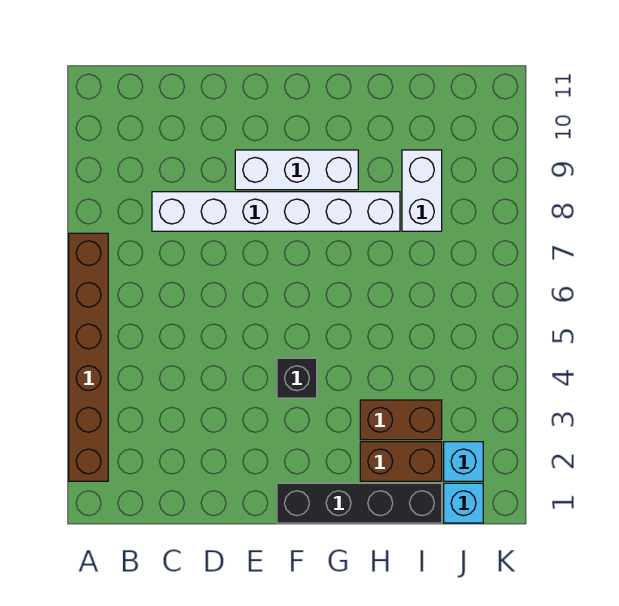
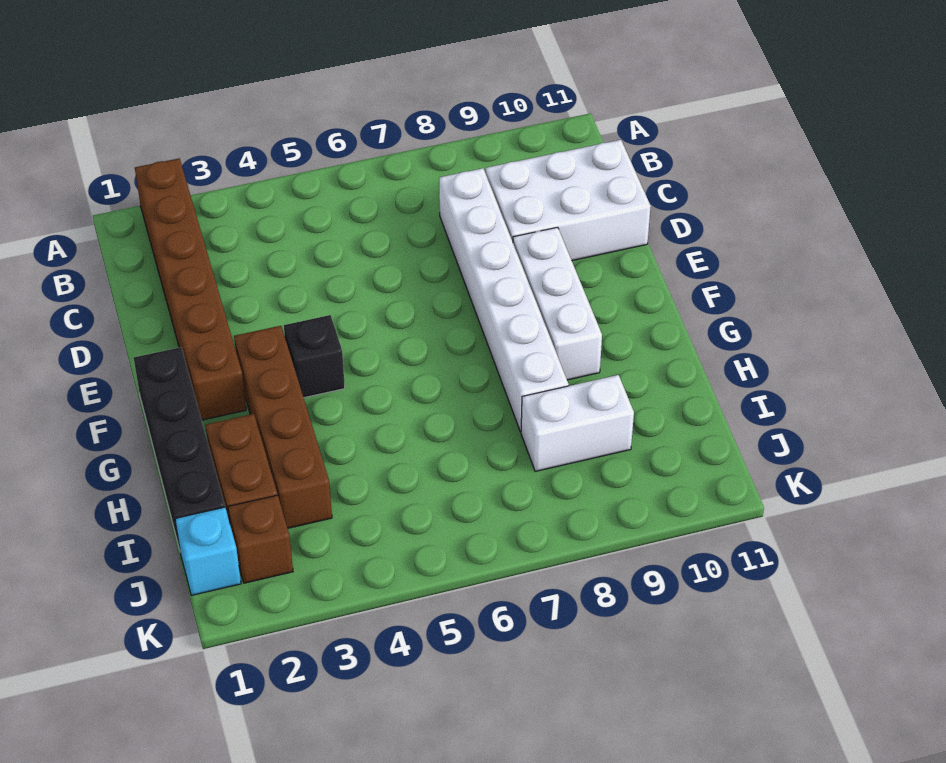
brown brick A2:A7 level 1 -> brown brick A2:F2 level 1
none -> white brick C9:D11 level 1
brown brick H3:I3 level 1 -> brown brick F3:I3 level 1
cyan brick J2 level 1 -> brown brick J2 level 1

